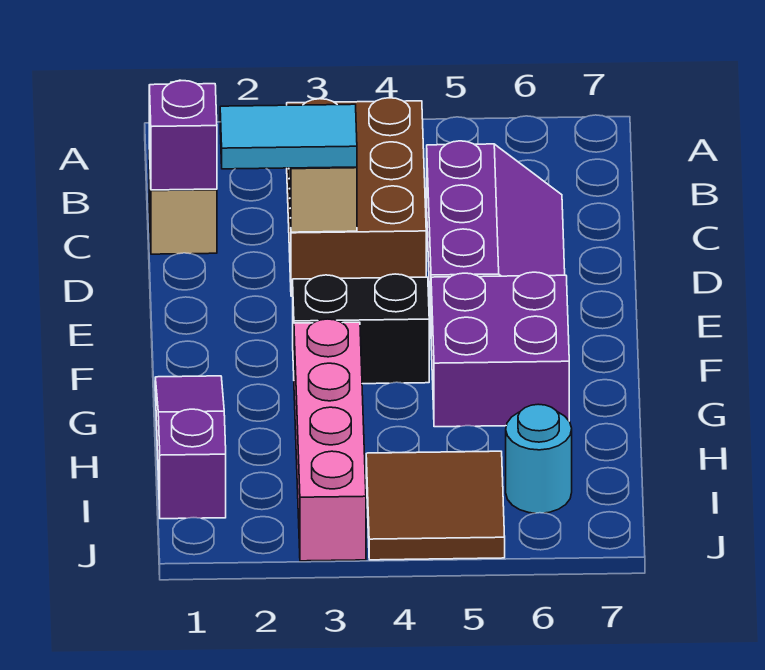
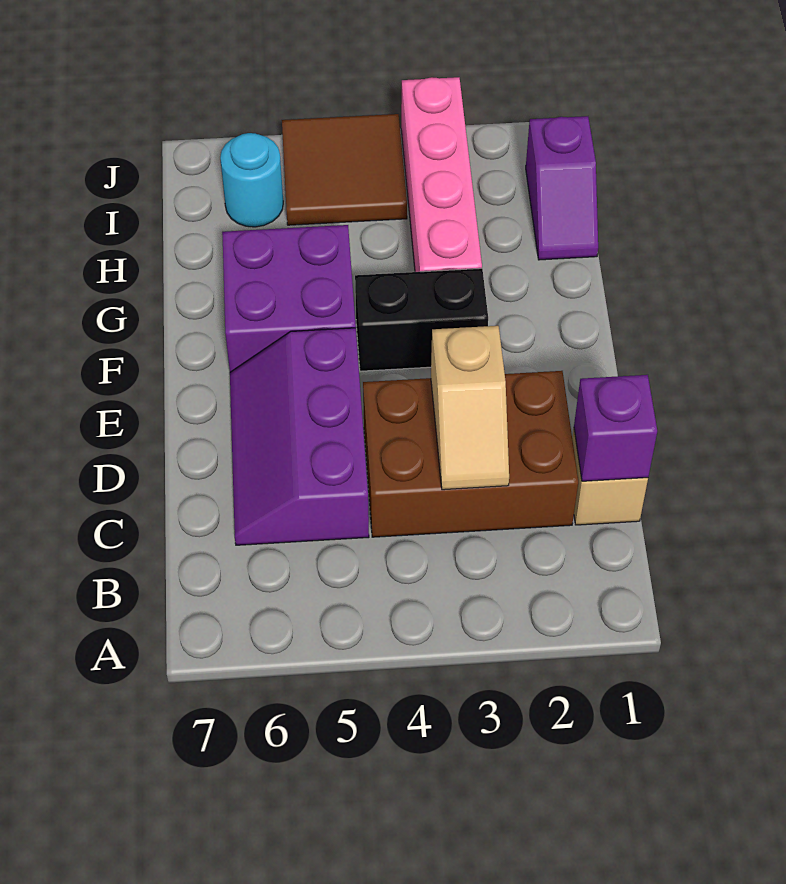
brown brick B3:D4 level 1 -> brown brick C2:D4 level 1
cyan tile D2:D3 level 3 -> none
purple slope G1:I1 level 1 top I -> purple slope H1:I1 level 1 top I

